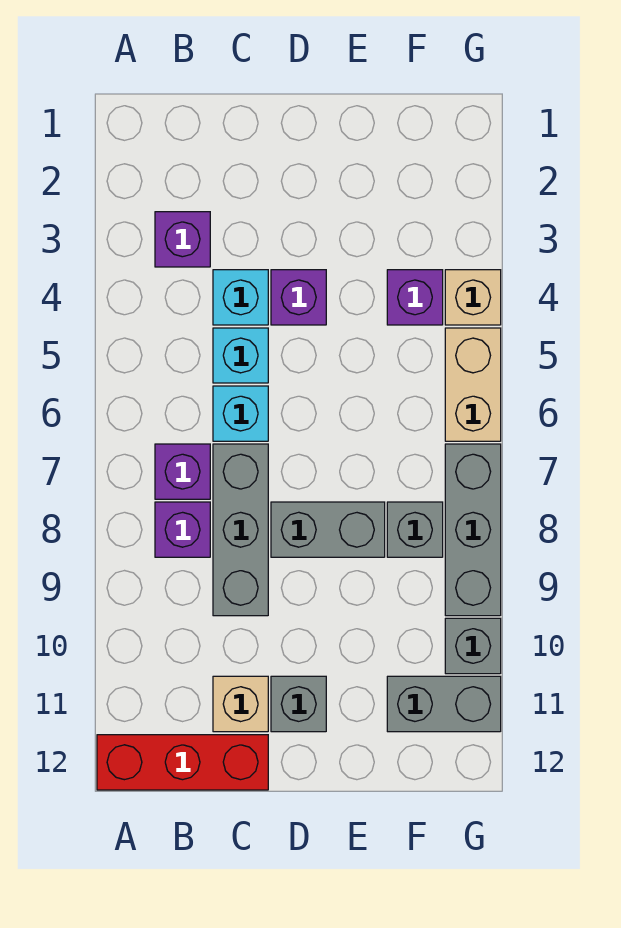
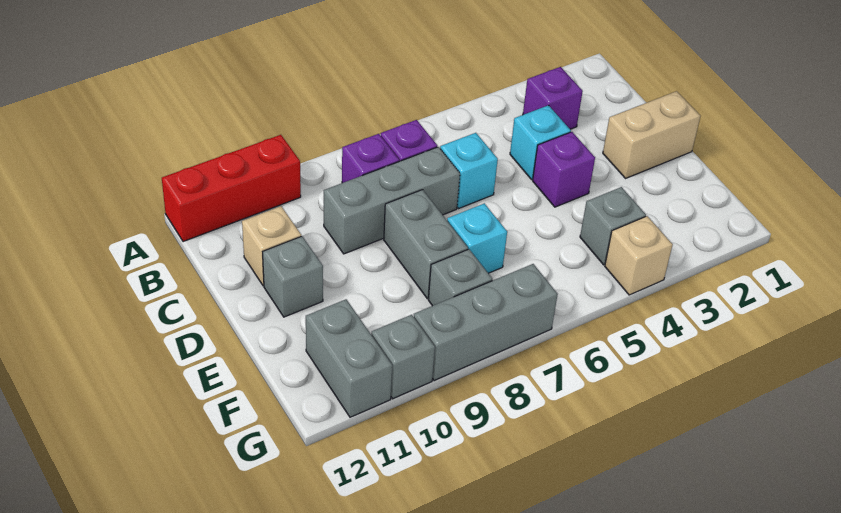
red brick A12:C12 level 1 -> red brick A10:A12 level 1
cyan brick C5 level 1 -> cyan brick E7 level 1
purple brick F4 level 1 -> grey brick F4 level 1
tan brick G5:G6 level 1 -> tan brick D1:D2 level 1

